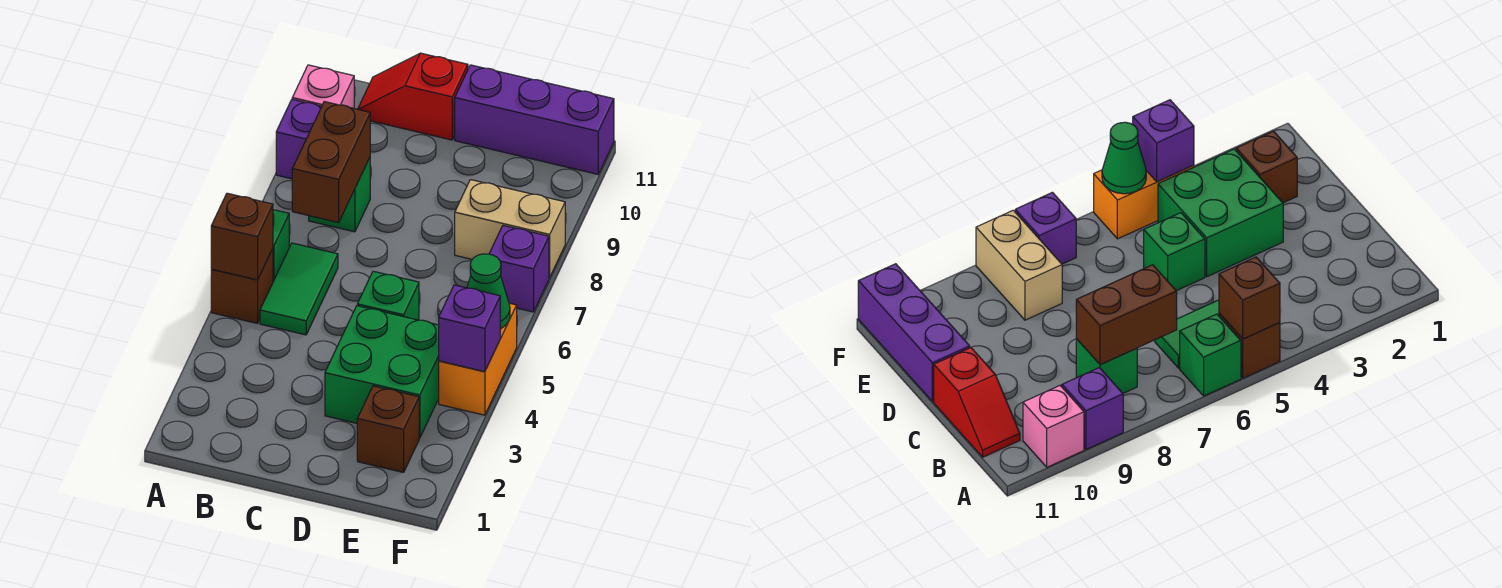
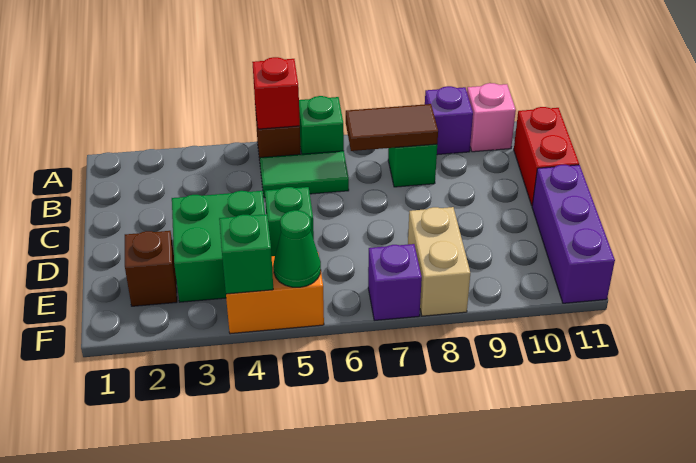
brown brick A5 level 2 -> red brick A5 level 2
brown brick B7:B8 level 2 -> brown tile B7:B8 level 2
red slope B11:C11 level 1 top C -> red brick B11:C11 level 1
purple brick F4 level 2 -> green brick F4 level 2

